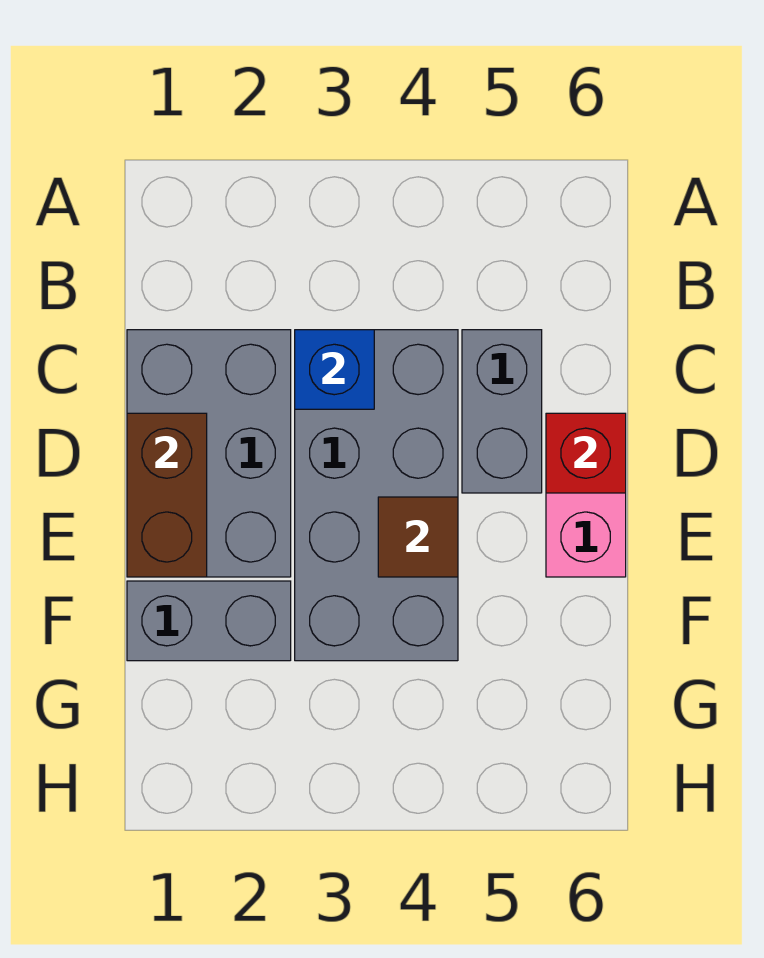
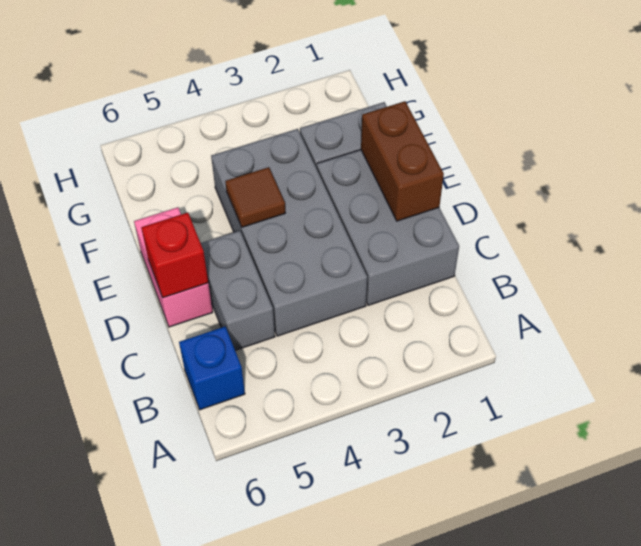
blue brick C3 level 2 -> blue brick B6 level 1

